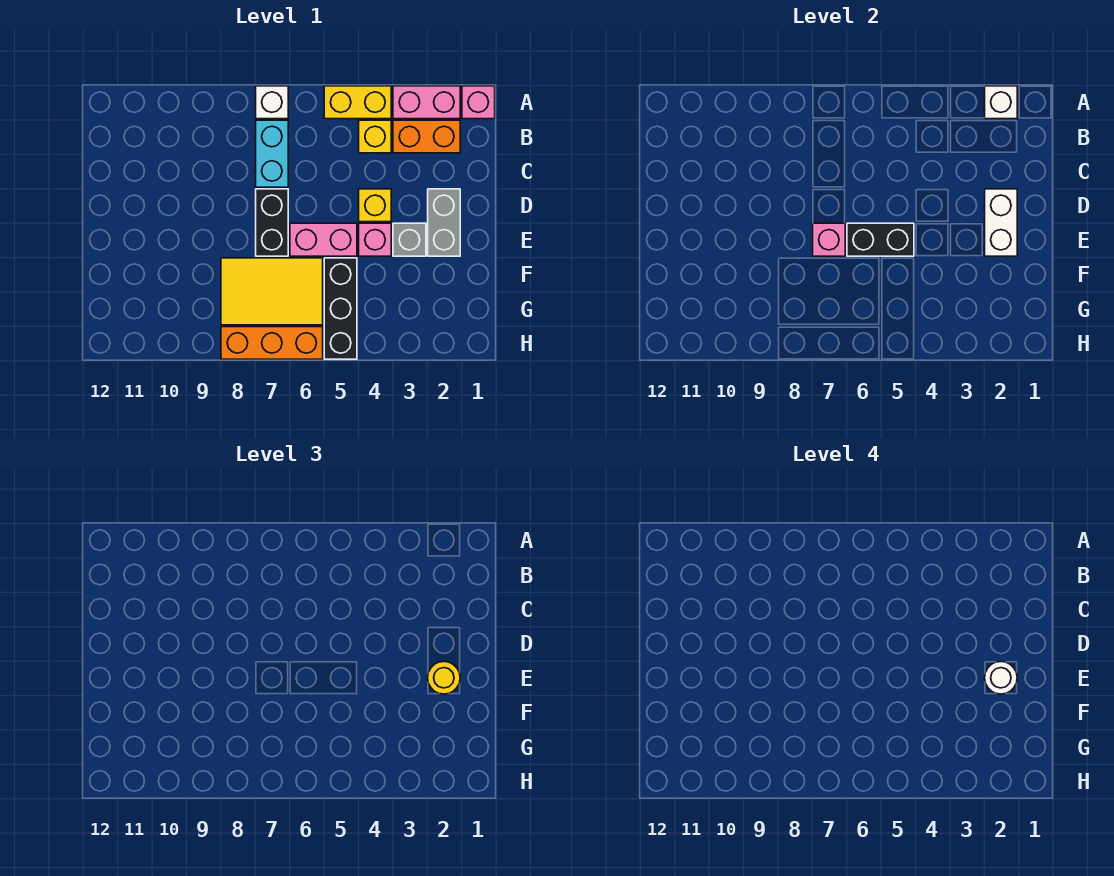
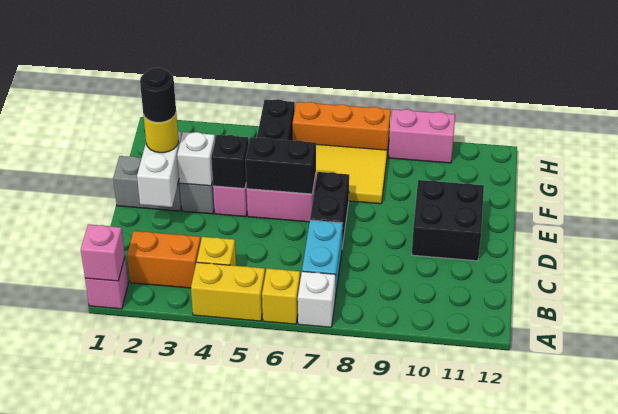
pink brick A2:A3 level 1 -> pink brick H9:H10 level 1
white brick A2 level 2 -> white brick E3 level 2
grey brick D2:E2 level 1 -> grey brick E1:E2 level 1
yellow brick D4 level 1 -> yellow brick A6 level 1
none -> black brick D10:E11 level 1
white round brick E2 level 4 -> black round brick E2 level 4
none -> black brick E4 level 2
pink brick E7 level 2 -> pink brick A1 level 2

